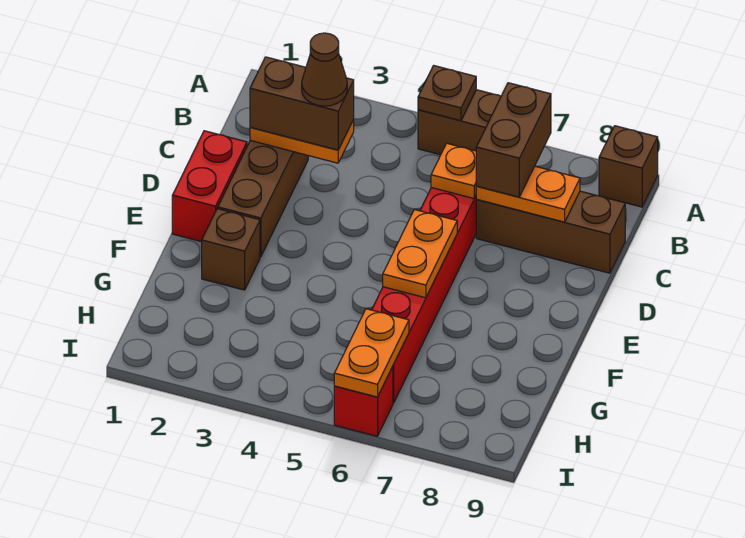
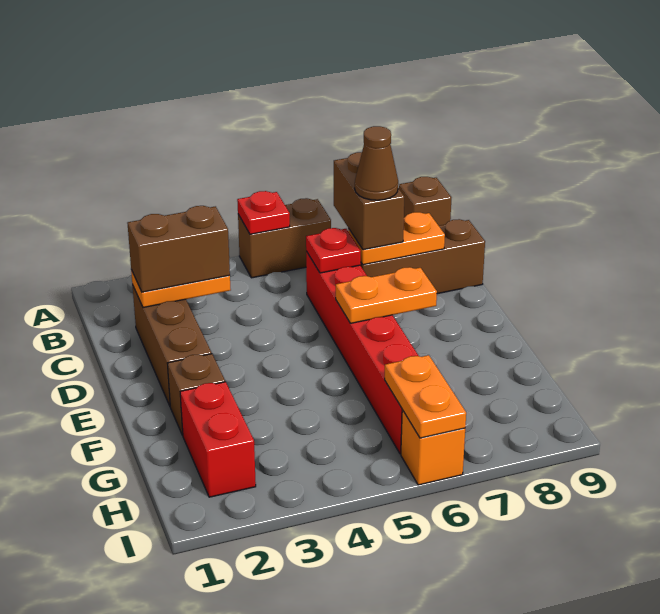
brown plate A5 level 2 -> red plate A5 level 2
brown cone C3 level 4 -> brown cone C7 level 4
orange plate C6 level 2 -> red plate C6 level 2
red brick D1:E1 level 1 -> red brick G2:H2 level 1
orange plate E6:F6 level 2 -> orange plate E6:E7 level 2
red brick I6 level 1 -> orange brick I6 level 1

